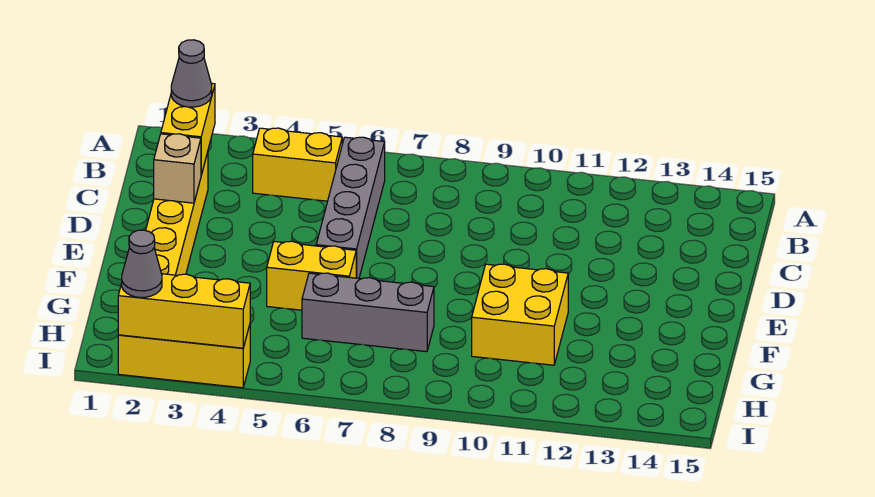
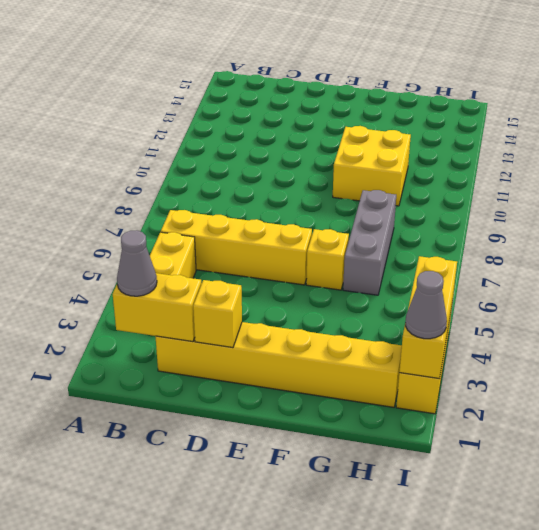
grey brick B6:E6 level 1 -> yellow brick B6:E6 level 1
tan brick D2 level 2 -> yellow brick D2 level 2
yellow brick F5:F6 level 1 -> yellow brick F6 level 1

